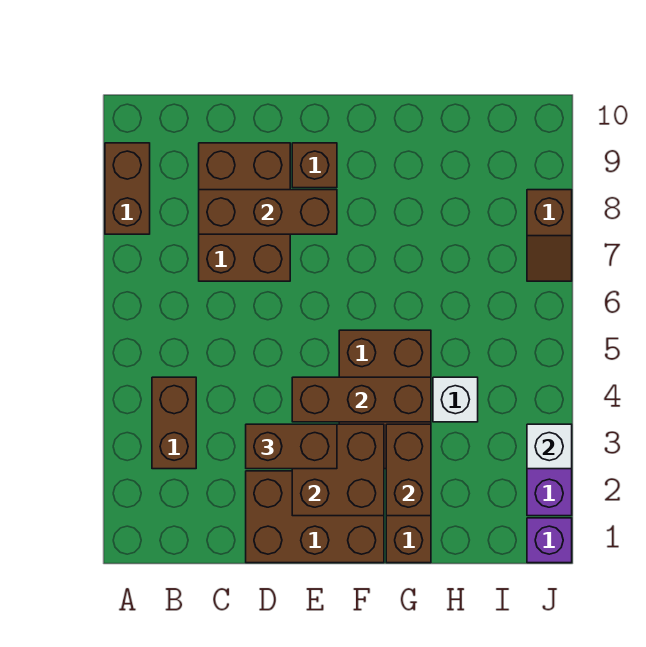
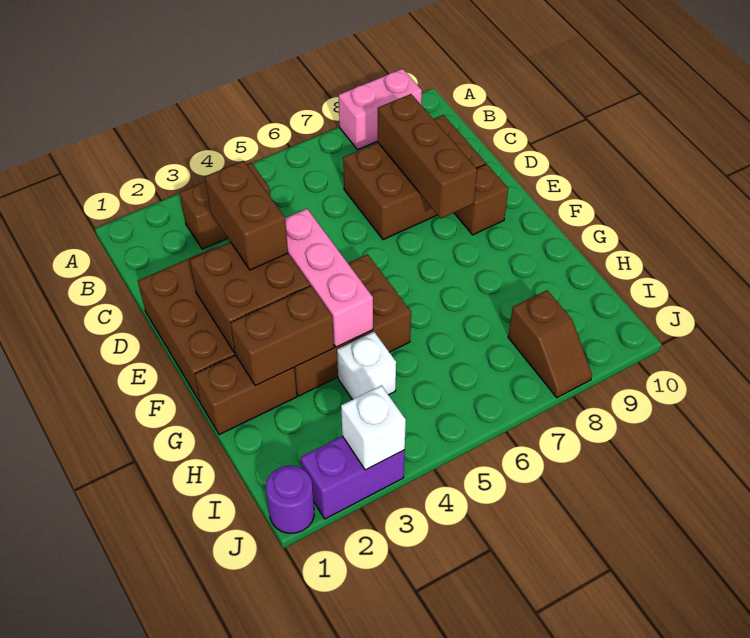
brown brick A8:A9 level 1 -> pink brick A8:A9 level 1
brown brick E4:G4 level 2 -> pink brick E4:G4 level 2
purple brick J1 level 1 -> purple round brick J1 level 1
brown slope J7:J8 level 1 top 8 -> brown slope I8:J8 level 1 top I

